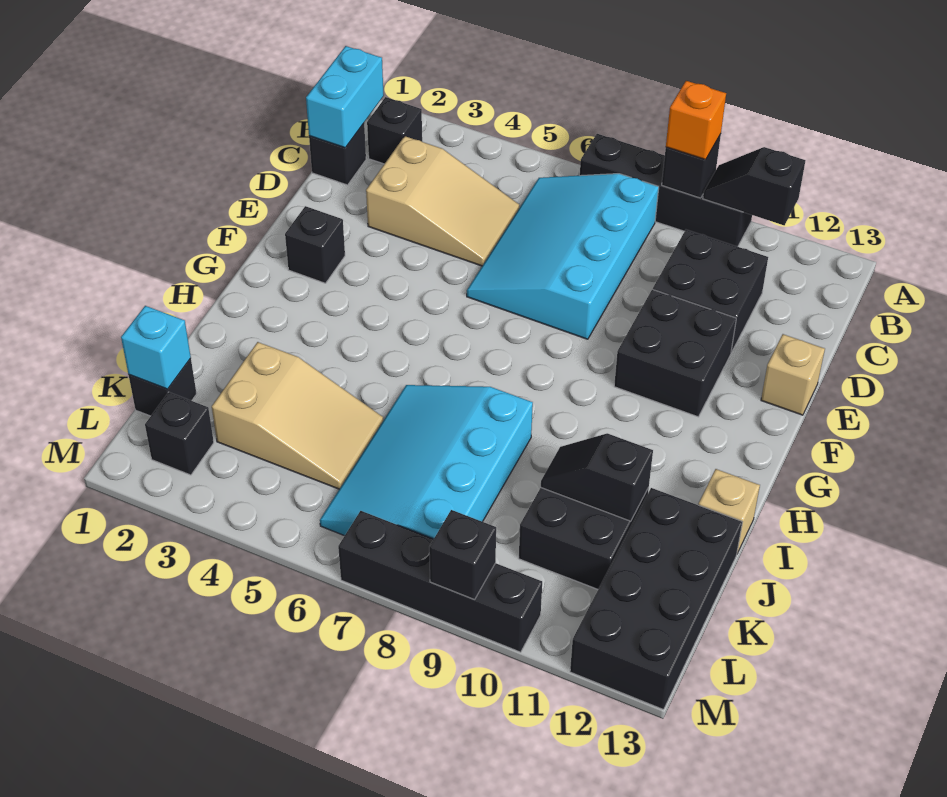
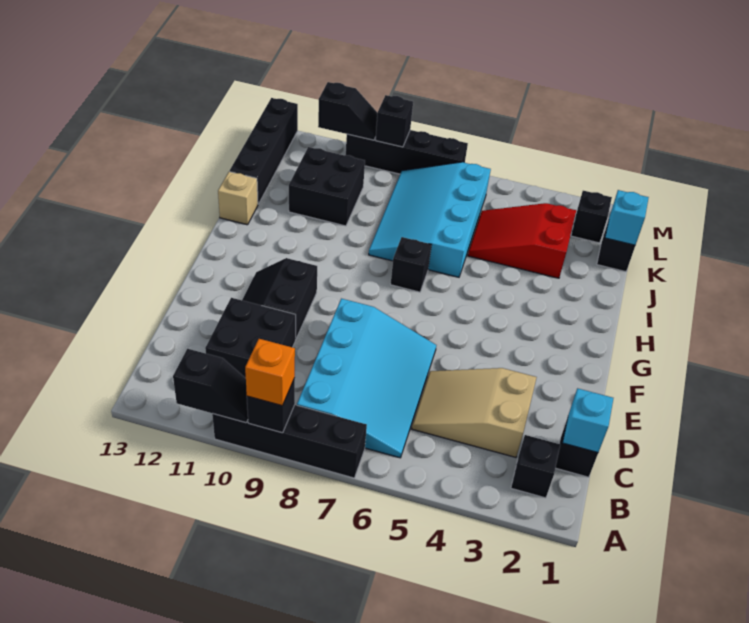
cyan brick B1:C1 level 2 -> cyan brick C1 level 2
black brick E10:F11 level 1 -> black slope E10:F11 level 1 top 10
tan brick E13 level 1 -> none
black brick F2 level 1 -> black brick H7 level 1
cyan slope I6:L8 level 1 top 8 -> cyan slope I6:L8 level 1 top 6
tan slope J3:K5 level 1 top 3 -> red slope J3:K5 level 1 top 3
black slope J10:J11 level 2 top 11 -> black slope M10:M11 level 2 top 11
black brick J12:M13 level 1 -> black brick J13:M13 level 1

